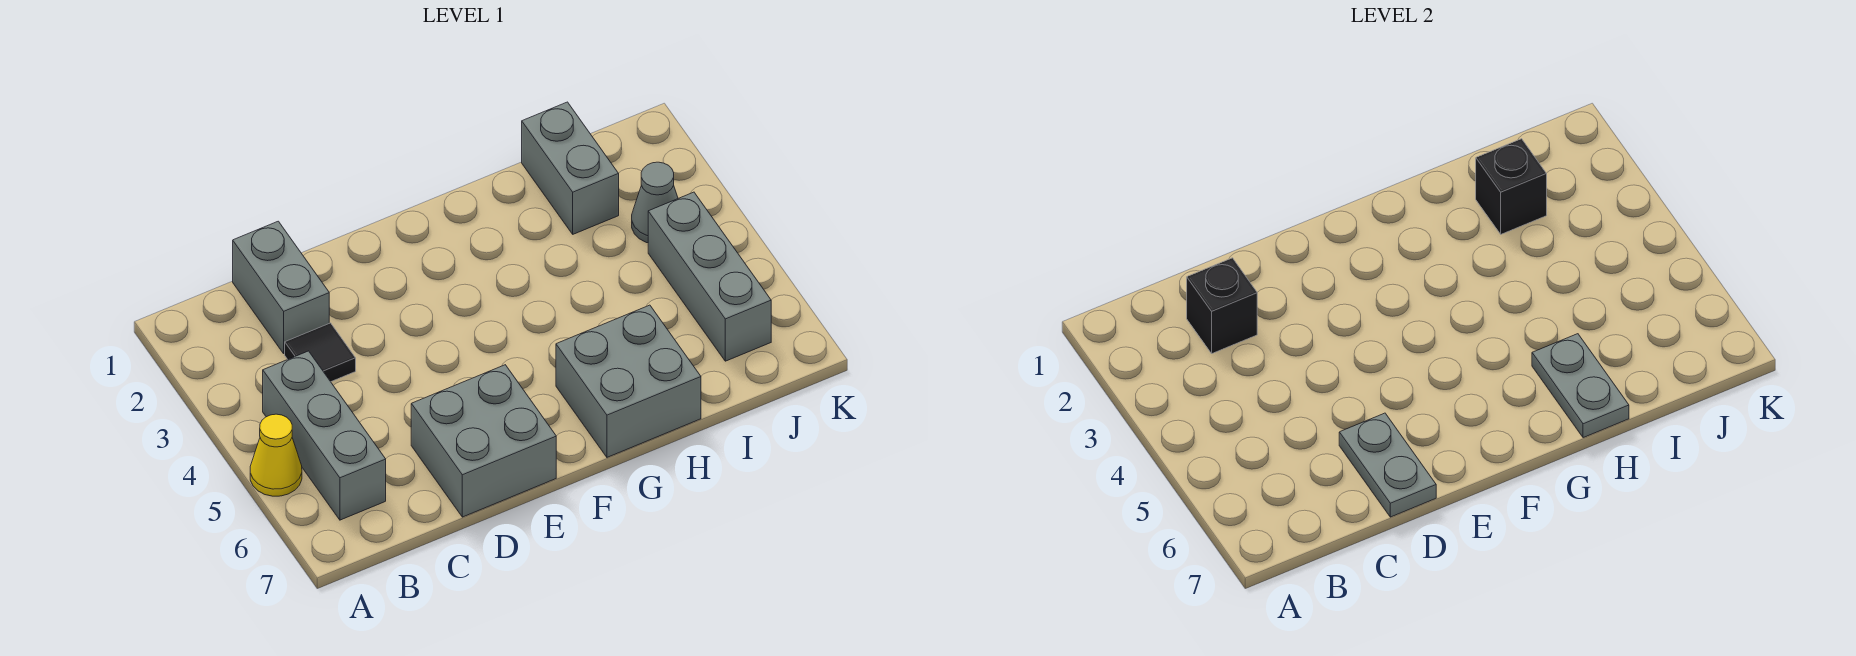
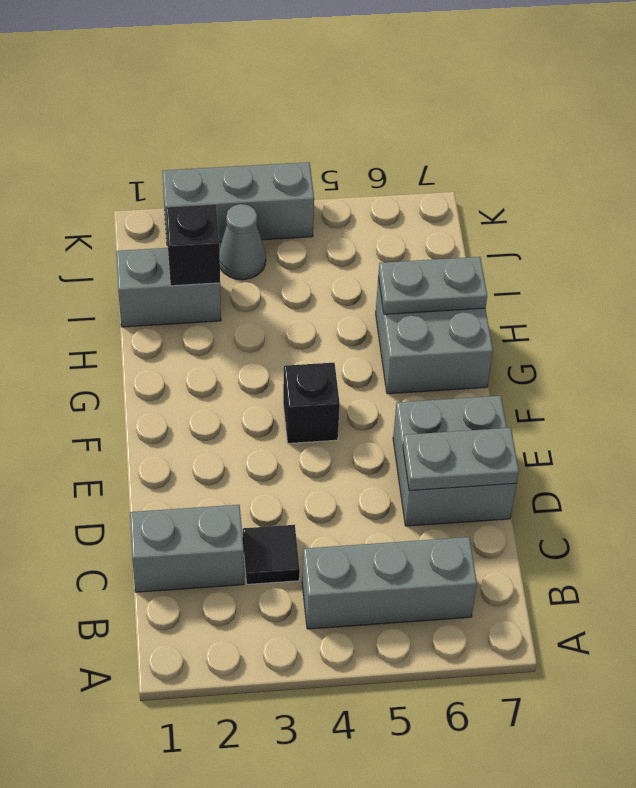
yellow cone A5 level 1 -> none
black brick C2 level 2 -> black brick F4 level 1
grey brick J4:J6 level 1 -> grey brick K2:K4 level 1

